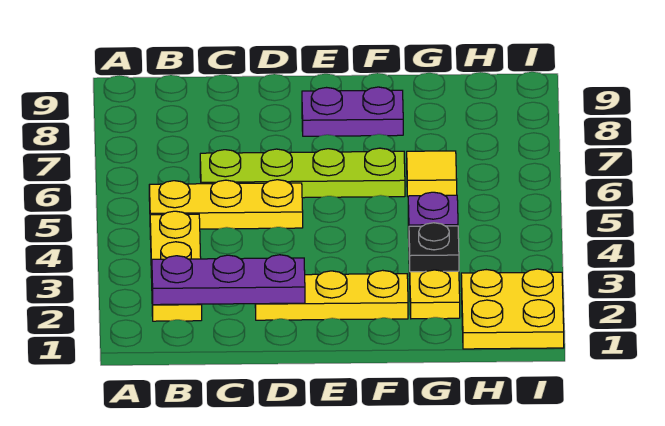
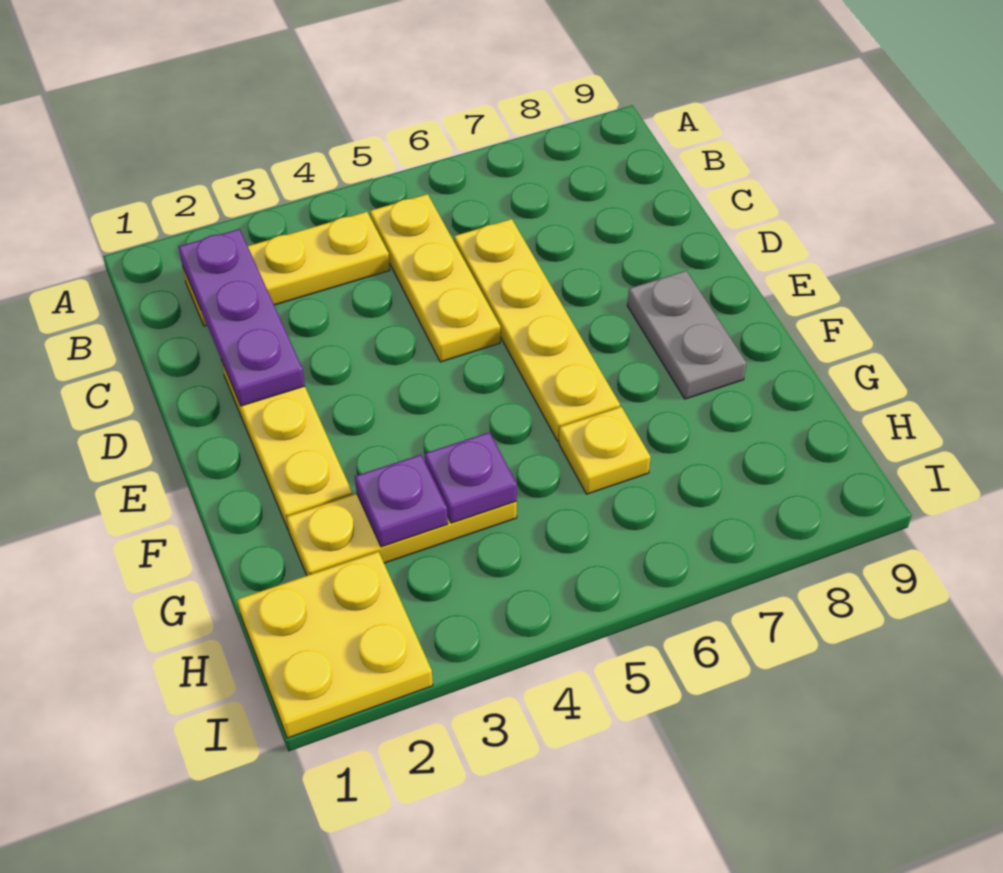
lime plate C6:F6 level 1 -> yellow plate C6:F6 level 1
purple plate E8:F8 level 1 -> grey plate E8:F8 level 1
black plate G3 level 2 -> purple plate G3 level 2
yellow tile G6 level 1 -> yellow plate G6 level 1

